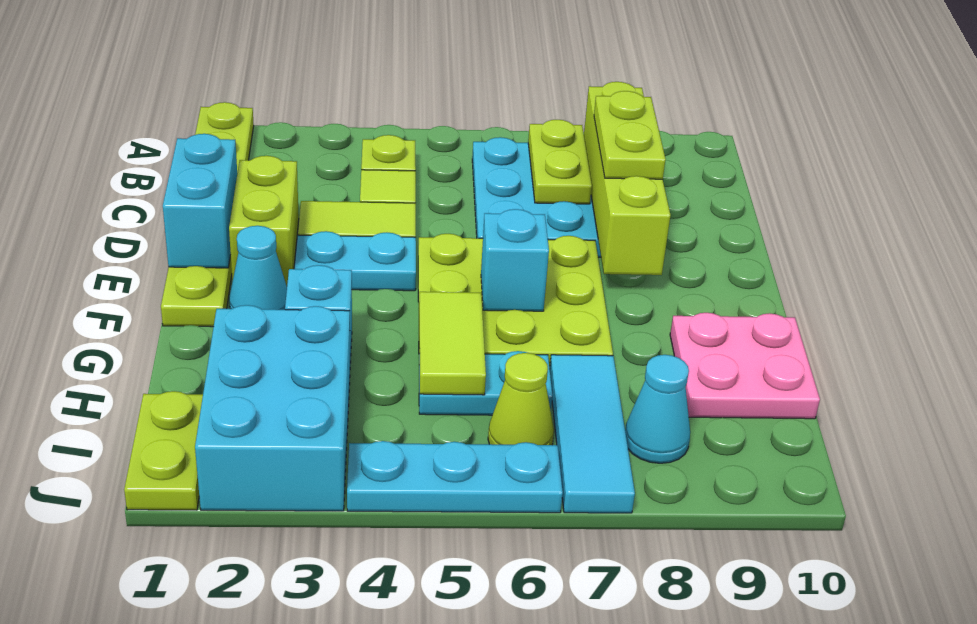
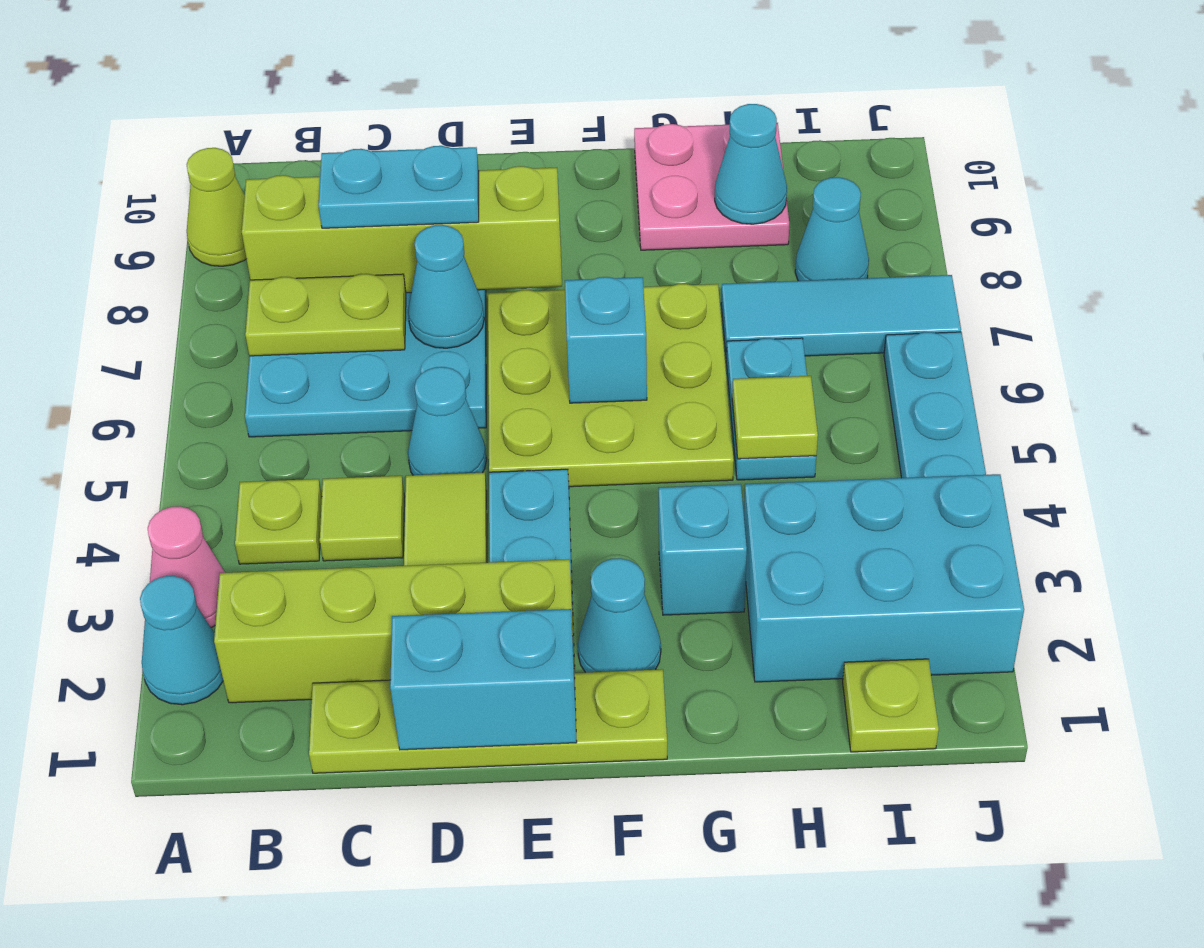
lime plate A1:F1 level 1 -> lime plate C1:F1 level 1
none -> cyan cone A2 level 1
none -> pink cone A3 level 1
lime plate C8:D8 level 3 -> cyan plate C8:D8 level 3
lime brick D2:E2 level 1 -> lime brick B2:E2 level 1
none -> cyan cone D5 level 1
none -> cyan cone D7 level 2
lime tile G5:H5 level 2 -> lime tile H5 level 2
none -> cyan cone H9 level 2
lime plate I1:J1 level 1 -> lime plate I1 level 1
lime cone I6 level 1 -> lime cone A9 level 1

